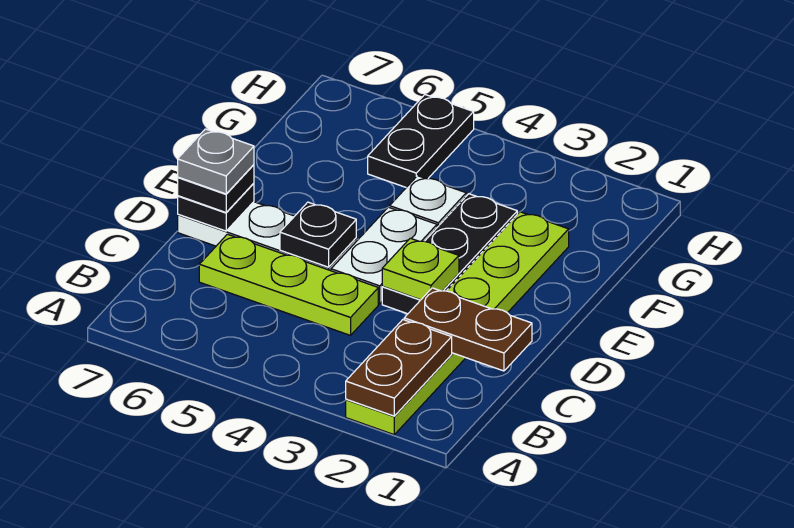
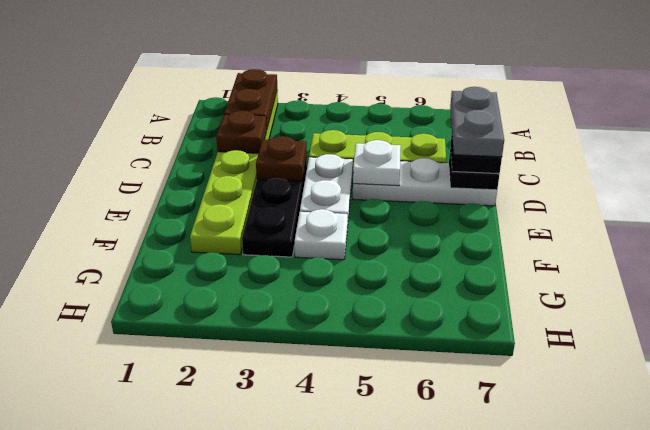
brown plate C1:C2 level 2 -> brown plate C2 level 2
lime plate D3 level 2 -> brown plate D3 level 2
black plate D5 level 2 -> white plate D5 level 2
grey plate D7 level 4 -> grey plate C7:D7 level 4
black plate G5:H5 level 1 -> none

